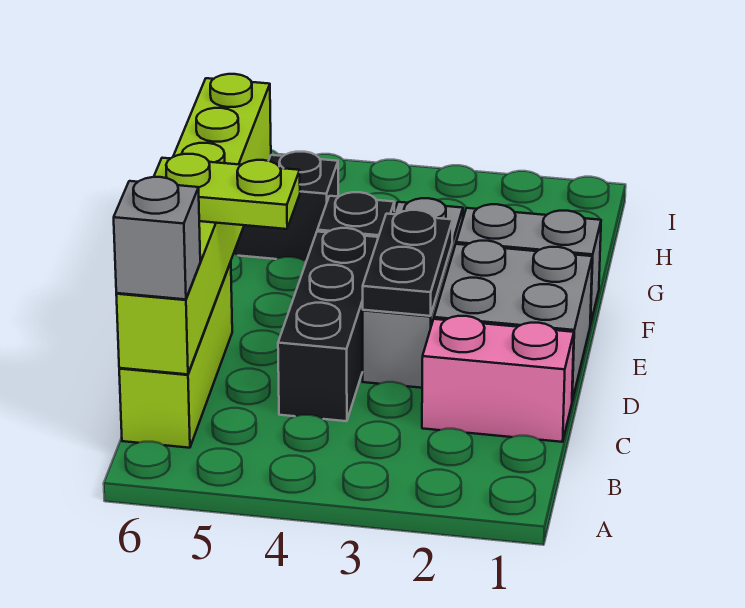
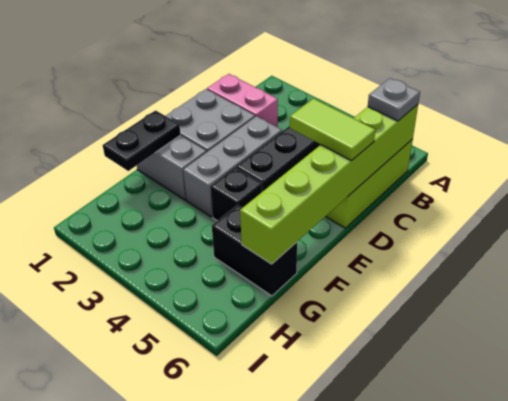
grey brick B6 level 3 -> grey plate B6 level 3
black plate D3:E3 level 2 -> black plate F1:G1 level 2
lime plate D5:D6 level 3 -> lime tile D5:D6 level 3

